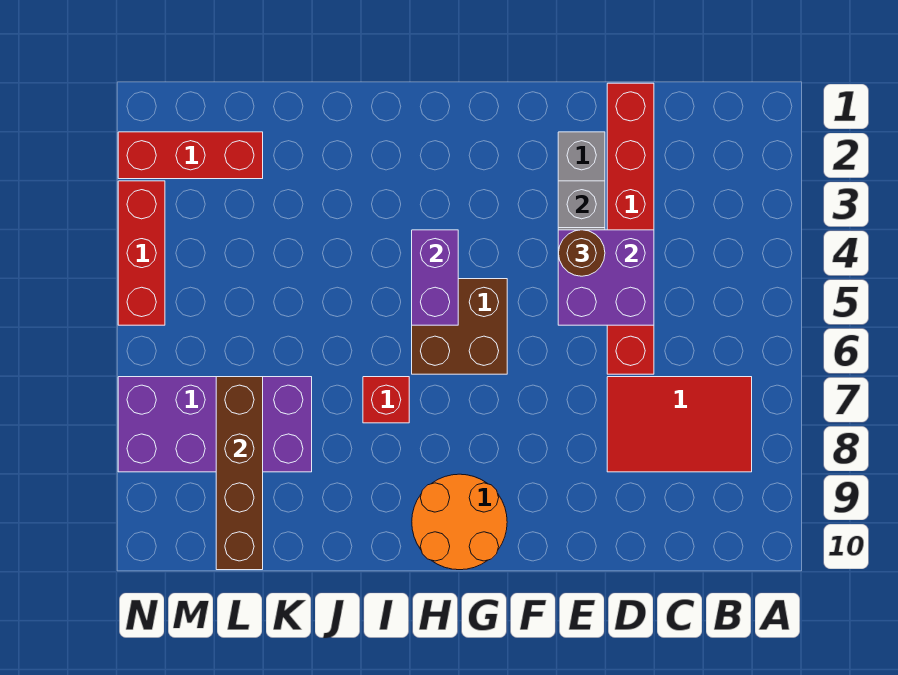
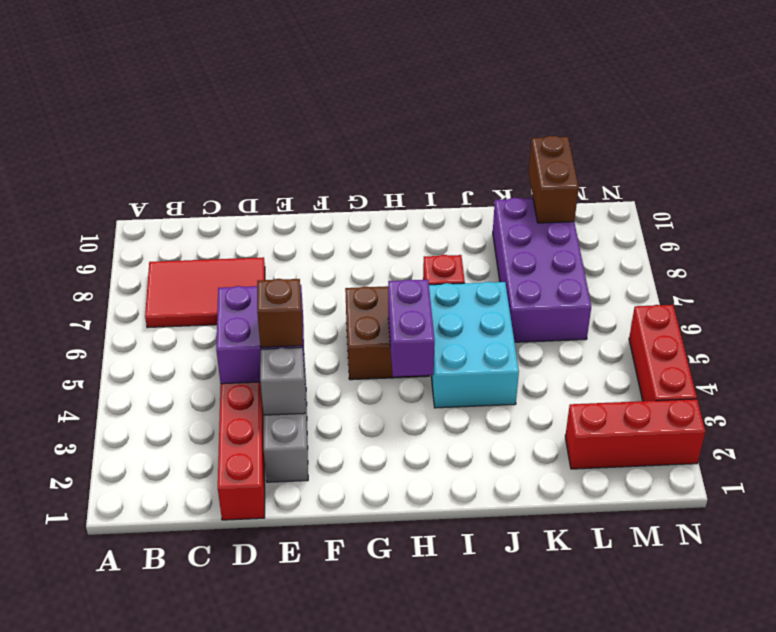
brown round brick E4 level 3 -> brown brick E4 level 3
orange round brick G9:H10 level 1 -> none
none -> cyan brick I4:J6 level 1
purple brick K7:N8 level 1 -> purple brick K6:L9 level 1
brown brick L7:L10 level 2 -> brown brick L9:L10 level 2

